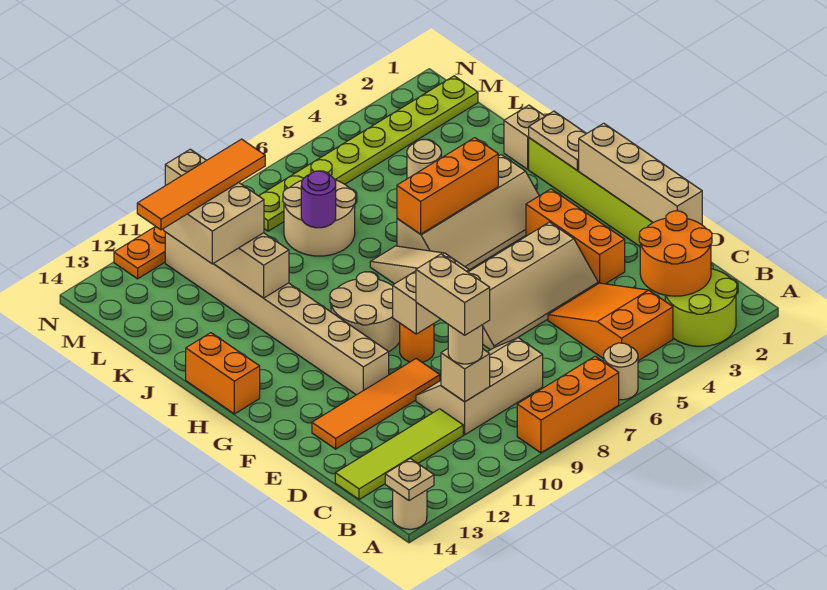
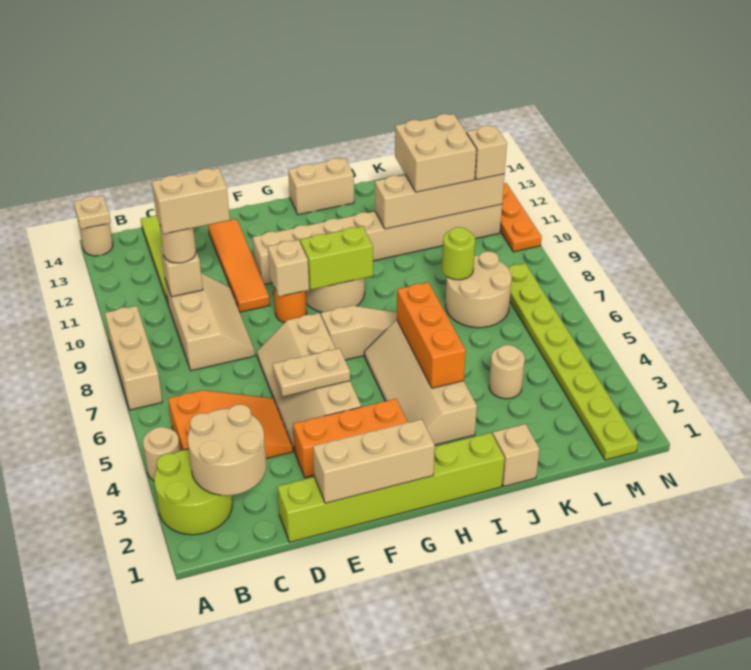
tan round brick A6 level 1 -> tan round brick A4 level 1
orange brick A7:A9 level 1 -> tan brick A7:A9 level 1
orange round brick B2:C3 level 2 -> tan round brick B2:C3 level 2
tan brick D1:G1 level 2 -> tan brick E1:G1 level 2
none -> lime brick G9:H9 level 2
tan plate H1:I1 level 2 -> tan plate E5:F5 level 2
orange brick H14:I14 level 1 -> tan brick H14:I14 level 1
purple round brick K8 level 2 -> lime round brick K8 level 2
orange tile L10:L13 level 4 -> none

